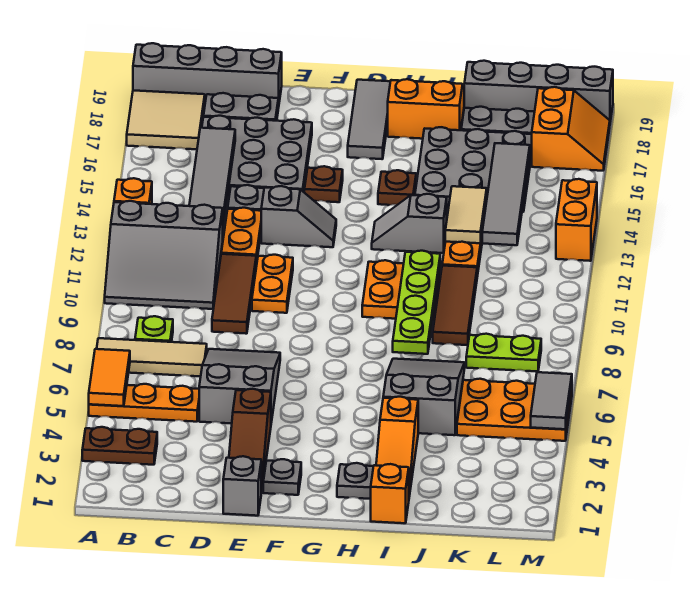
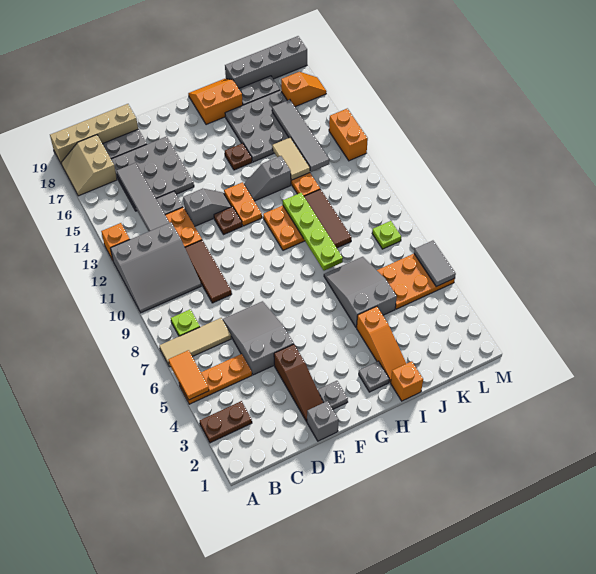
tan tile A17:B18 level 1 -> tan slope A17:B18 level 1 top B
grey brick A19:D19 level 1 -> tan brick A19:D19 level 1
orange plate E10:E11 level 1 -> orange plate G12:G13 level 1
brown plate F15 level 1 -> brown plate F12 level 1
grey tile G17:G19 level 1 -> none
lime plate K8:L8 level 1 -> lime plate L8 level 1
orange slope L17:M18 level 1 top L -> orange slope L17:M17 level 1 top L

